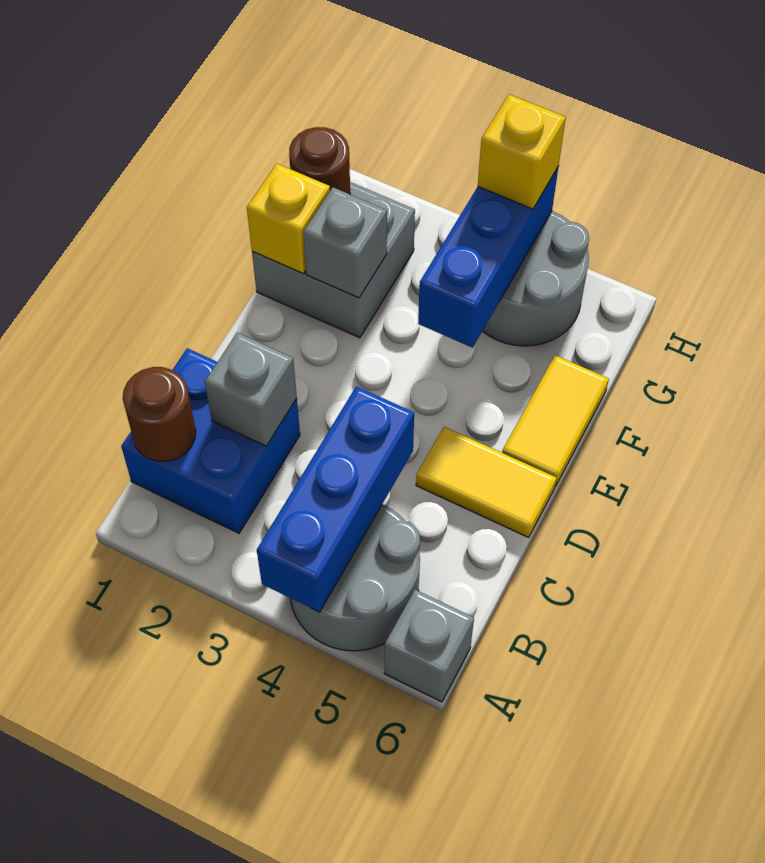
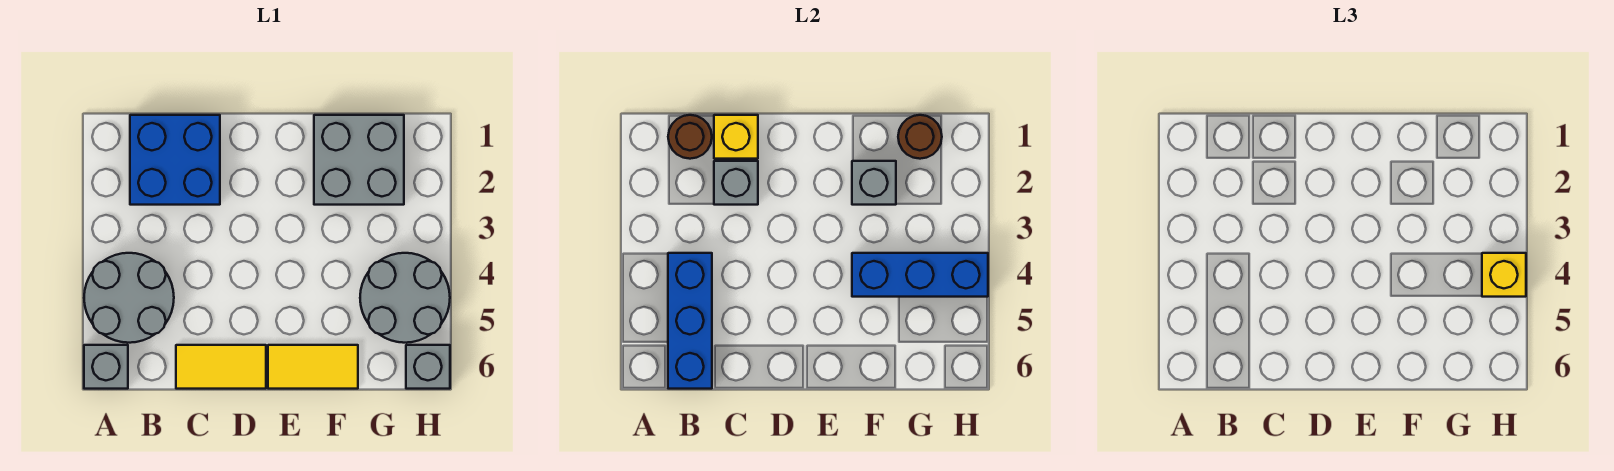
blue brick A4:C4 level 2 -> blue brick B4:B6 level 2
yellow tile D5:D6 level 1 -> yellow tile C6:D6 level 1
yellow brick F1 level 2 -> yellow brick C1 level 2
none -> grey brick H6 level 1

